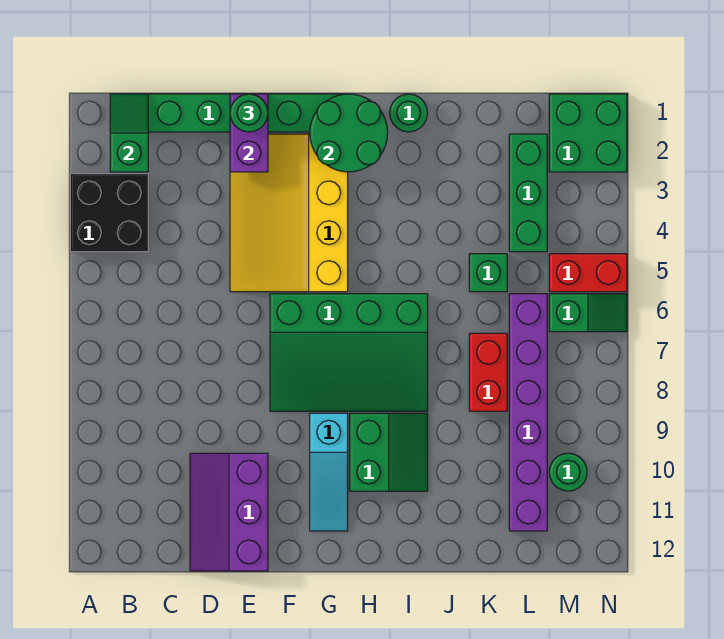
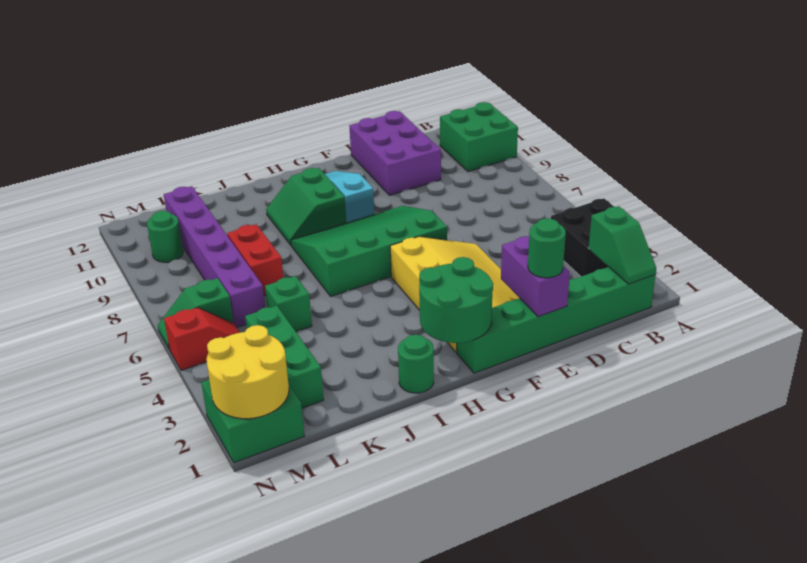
none -> green brick A10:B11 level 1
purple slope D10:E12 level 1 top E -> purple brick D10:E12 level 1
none -> yellow round brick M1:N2 level 2
red brick M5:N5 level 1 -> red slope M5:N5 level 1 top N

